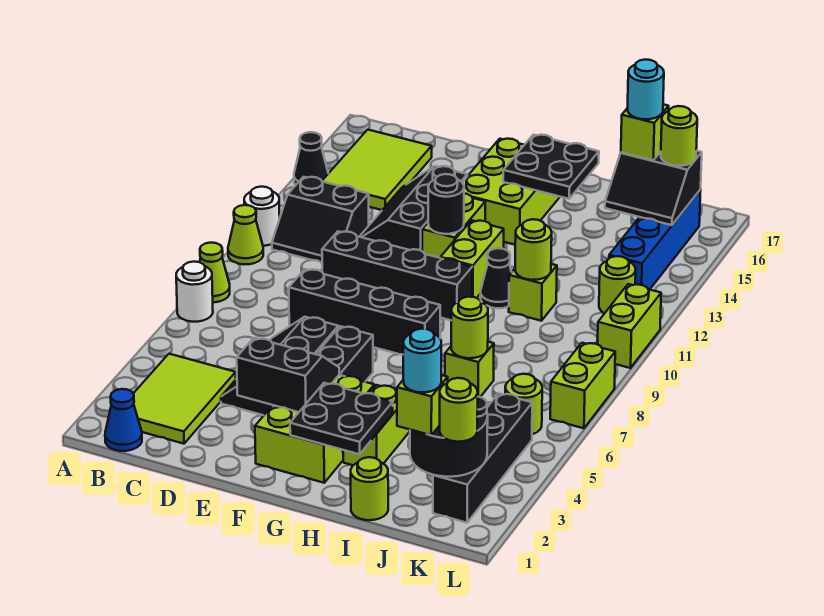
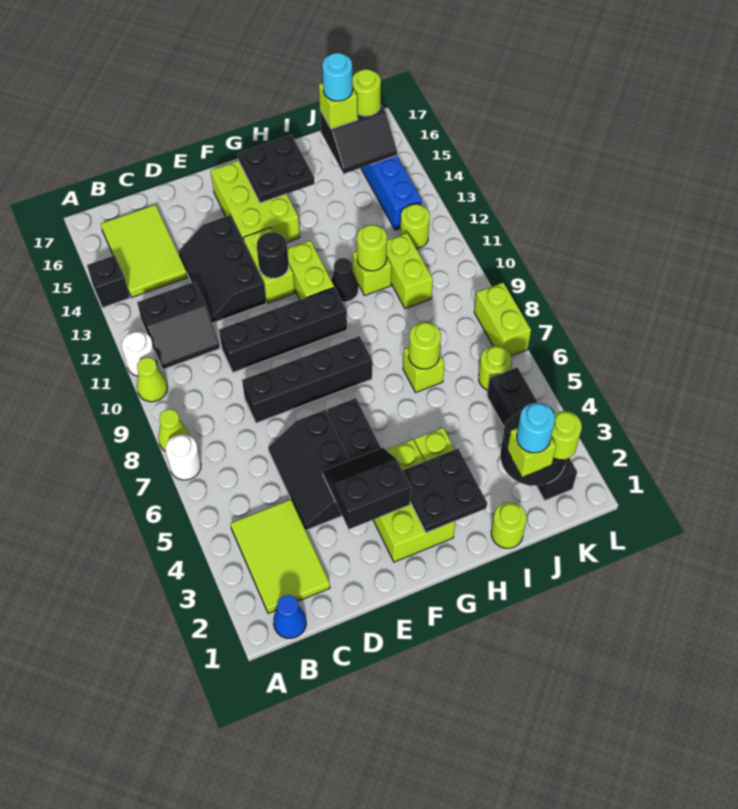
black cone A14 level 1 -> black brick A14 level 1
lime brick L10:L11 level 1 -> lime brick J10:J11 level 1

